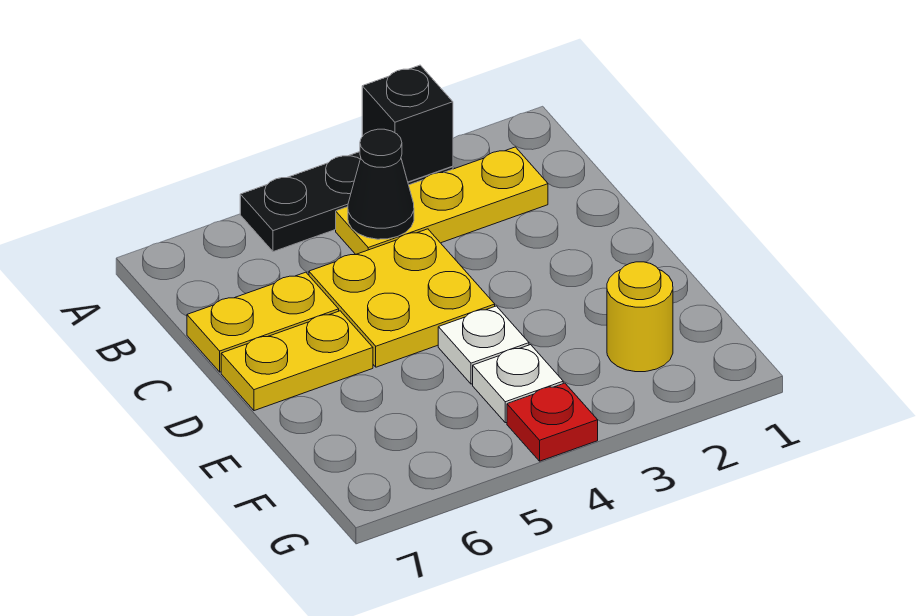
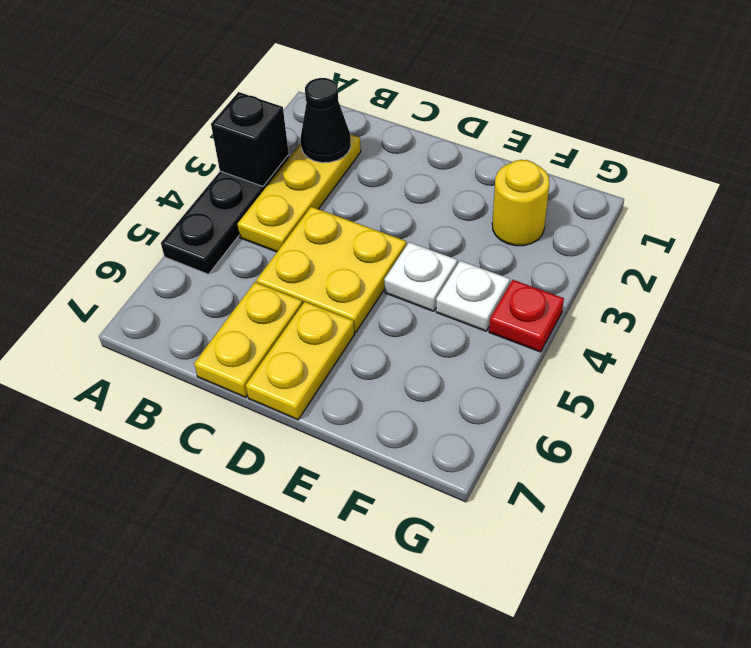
black cone B4 level 2 -> black cone B2 level 2

